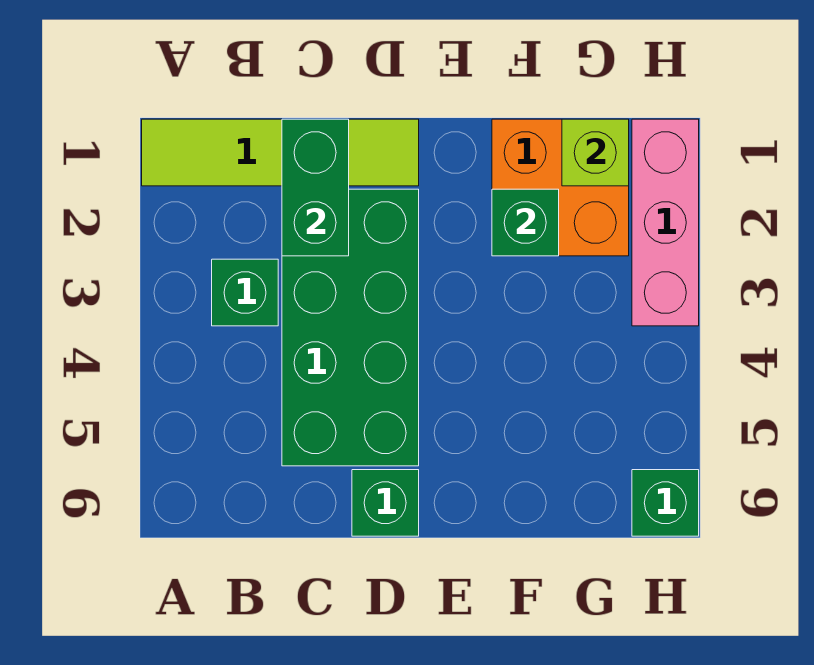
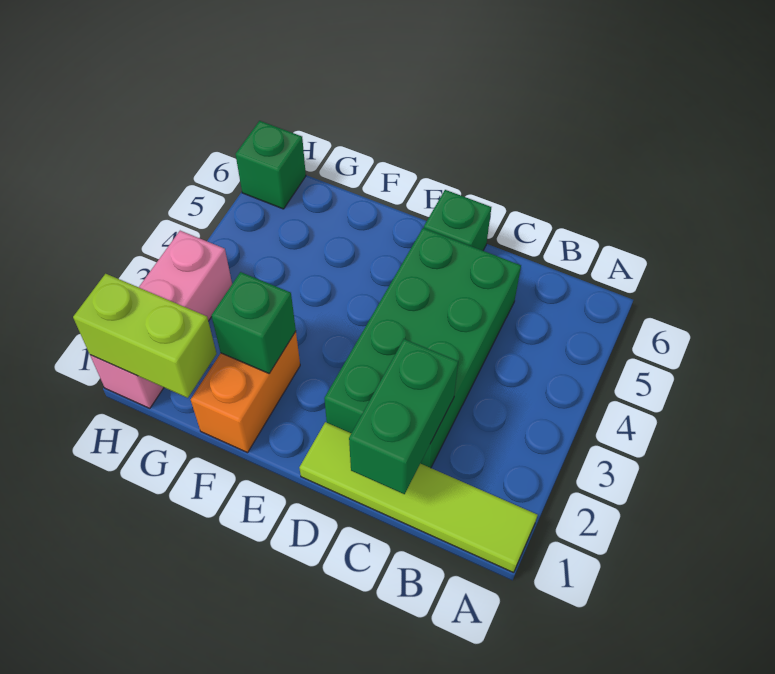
green brick B3 level 1 -> none
orange brick F1:G2 level 1 -> orange brick F1:F2 level 1
lime brick G1 level 2 -> lime brick G1:H1 level 2

